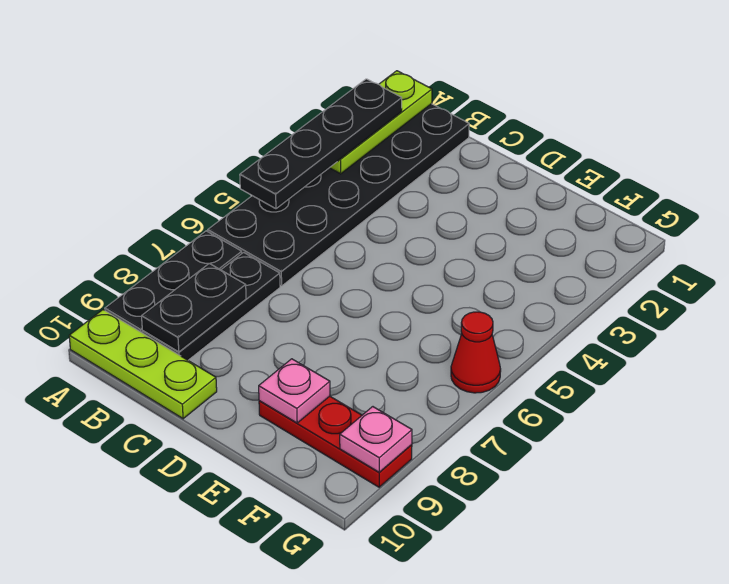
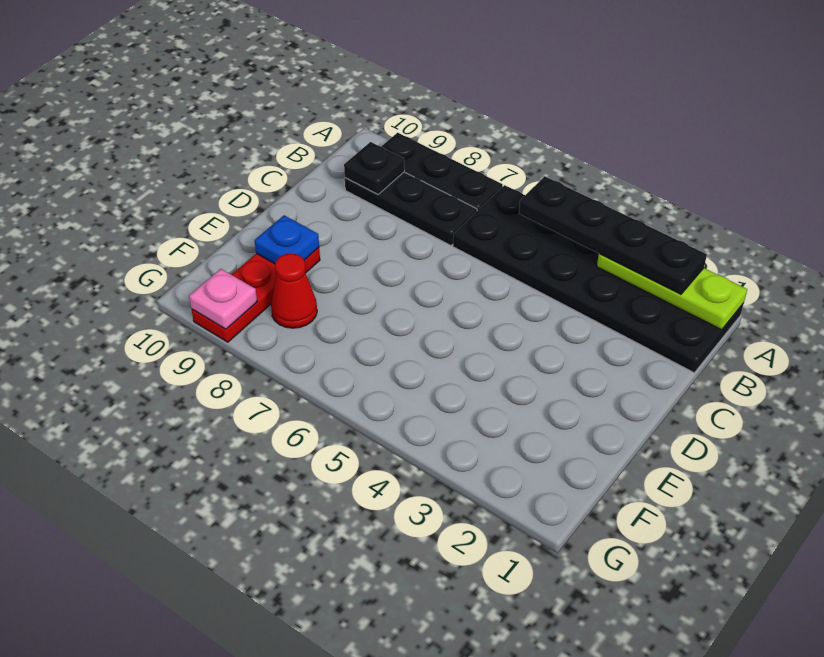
lime plate A10:C10 level 1 -> none
black plate B8:B9 level 2 -> black plate B9 level 2
pink plate E9 level 2 -> blue plate E9 level 2
red cone G6 level 1 -> red cone F8 level 1

